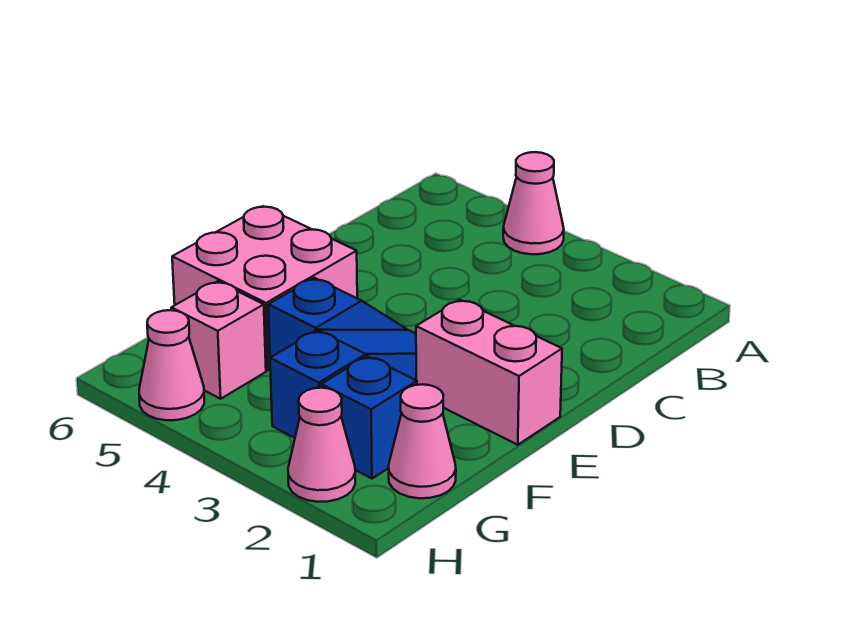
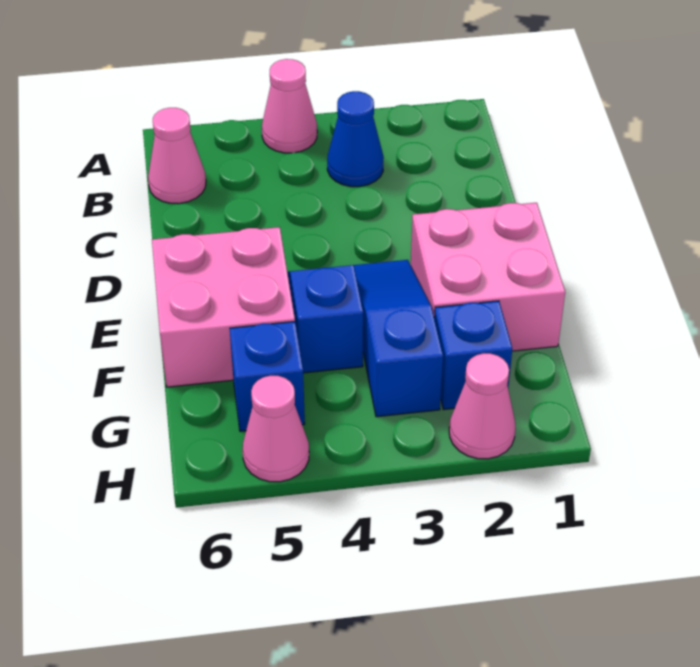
none -> blue cone B3 level 1
pink brick E1:E2 level 1 -> pink brick E1:F2 level 1
pink cone G1 level 1 -> pink cone B6 level 1
pink brick G5 level 1 -> blue brick G5 level 1

